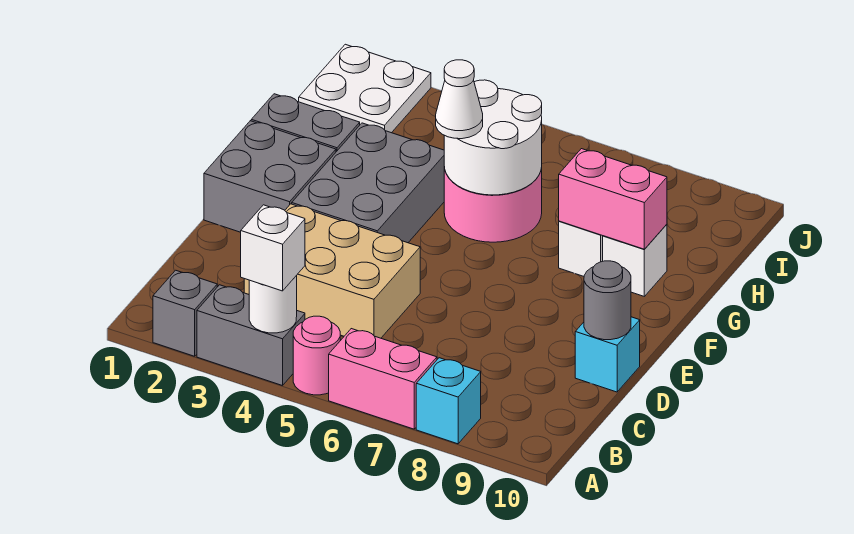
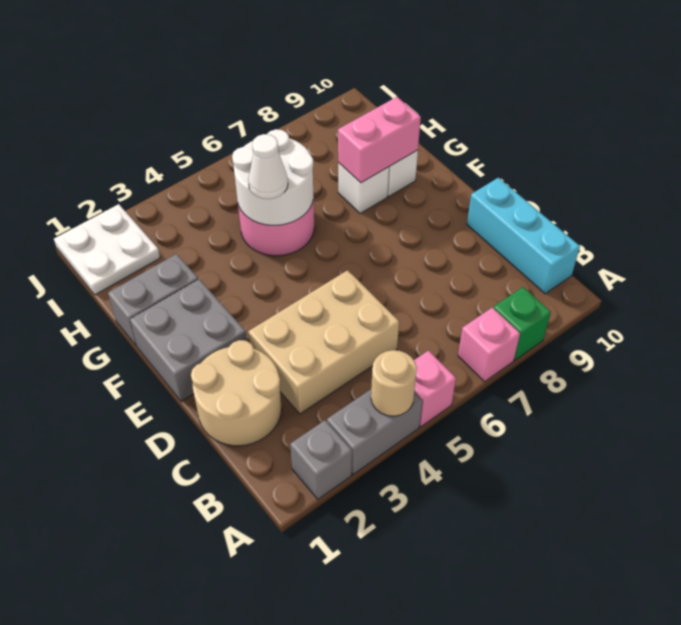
white round brick A4 level 2 -> tan round brick A4 level 2
white brick A4 level 3 -> none
pink round brick A5 level 1 -> pink brick A5 level 1
pink brick A6:A7 level 1 -> pink brick A7 level 1
cyan brick A8 level 1 -> green brick A8 level 1
none -> tan round brick C1:D2 level 1
cyan brick D10 level 1 -> cyan brick B10:D10 level 1
grey round brick D10 level 2 -> none
grey brick E3:G4 level 1 -> none

